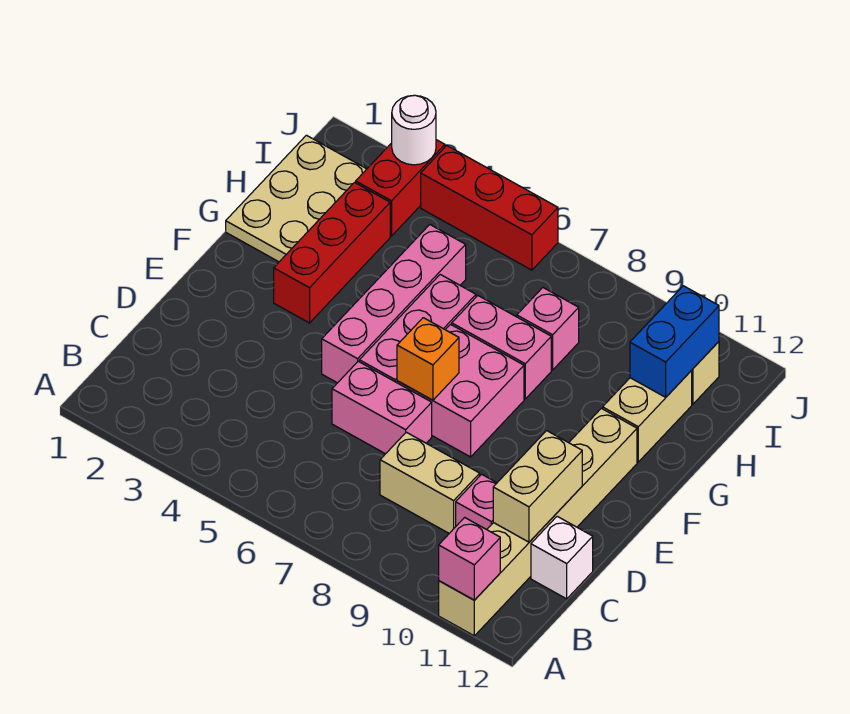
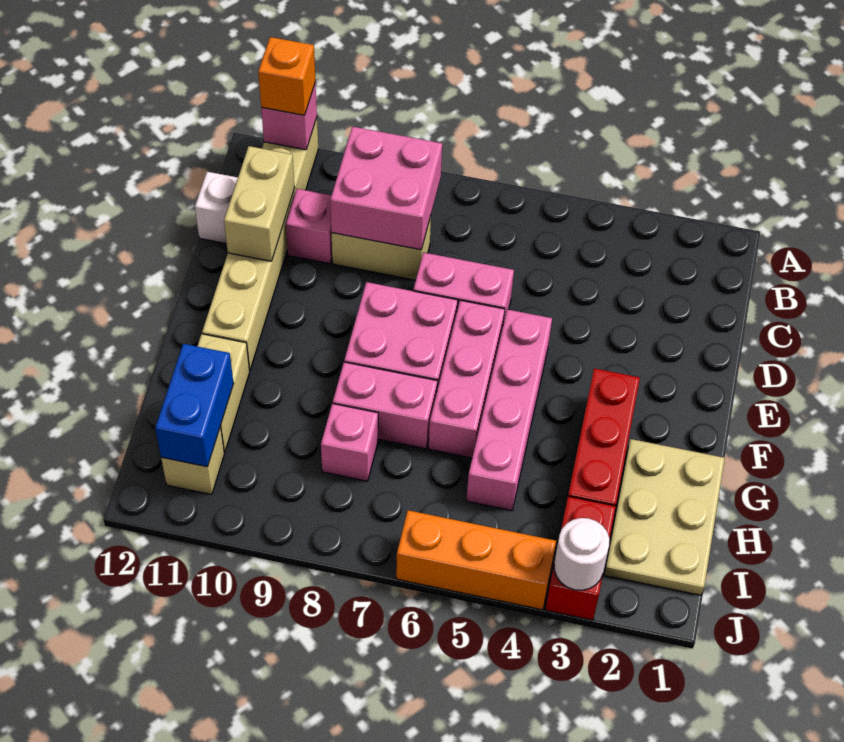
none -> pink brick B8:C9 level 2
orange brick E7 level 2 -> orange brick A11 level 3
red brick J4:J6 level 1 -> orange brick J4:J6 level 1

